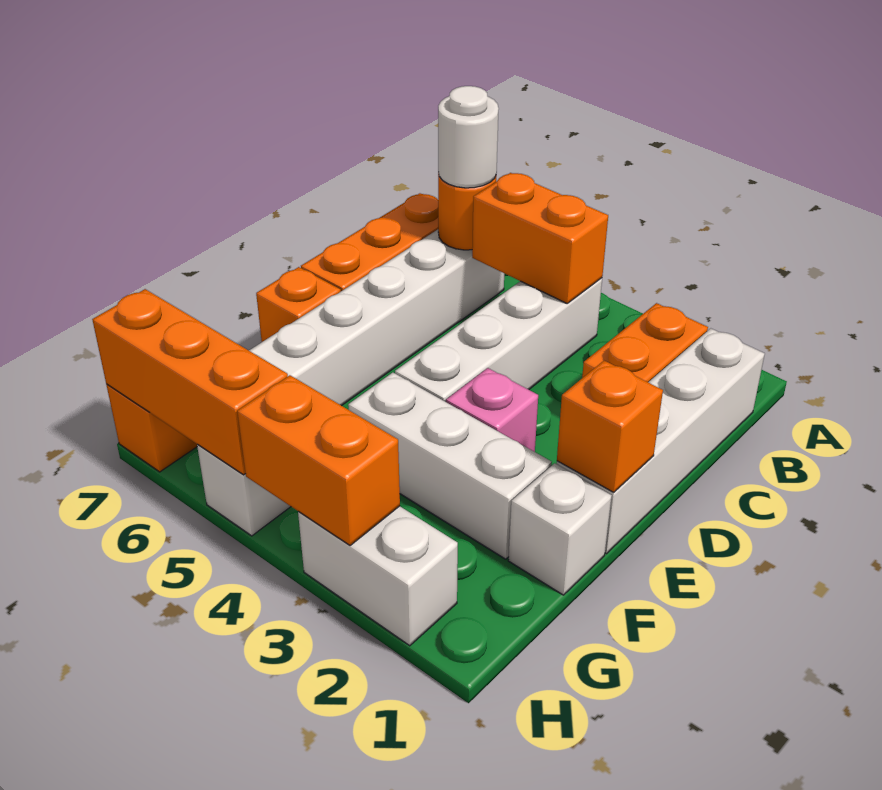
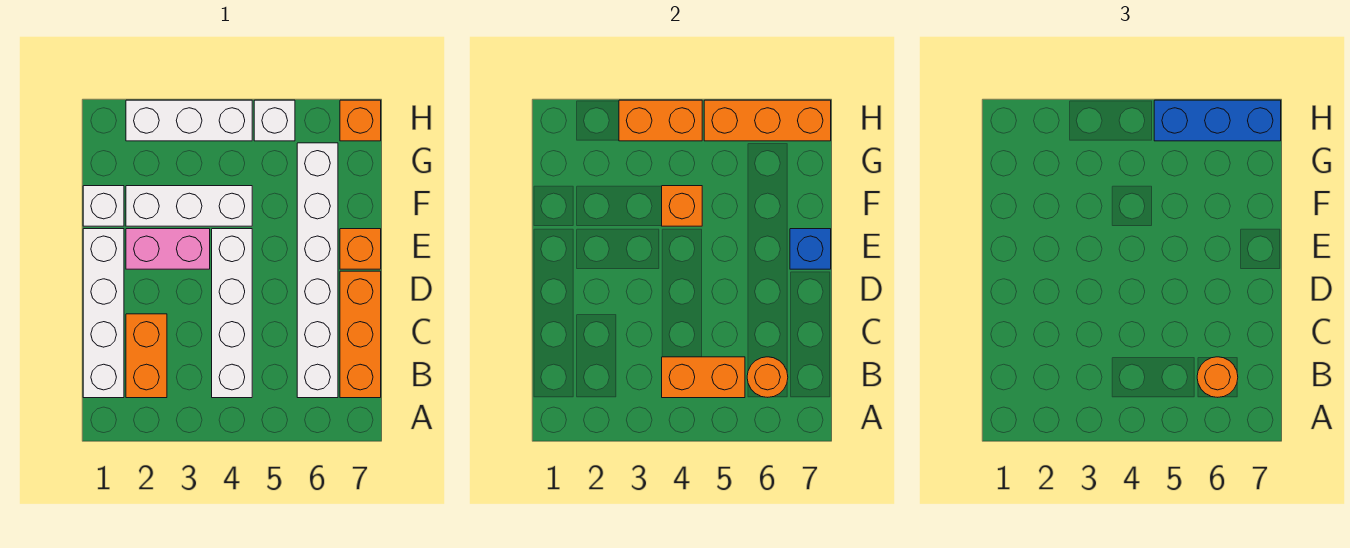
white round brick B6 level 3 -> orange round brick B6 level 3
orange brick E1 level 2 -> orange brick F4 level 2
pink brick E3 level 1 -> pink brick E2:E3 level 1
none -> blue brick E7 level 2
white brick H2:H3 level 1 -> white brick H2:H4 level 1
none -> blue brick H5:H7 level 3

